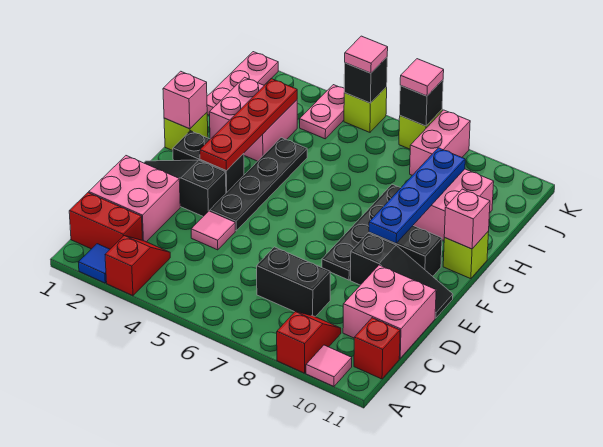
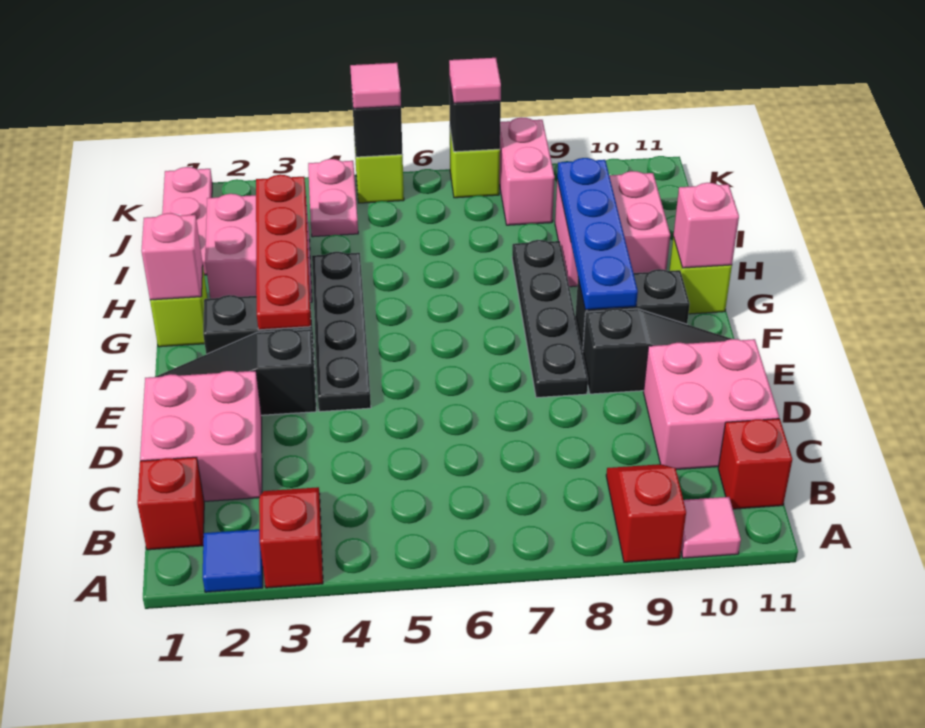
red brick B1:B2 level 1 -> red brick B1 level 1
black brick C7:C8 level 1 -> none
pink tile D4 level 1 -> none

